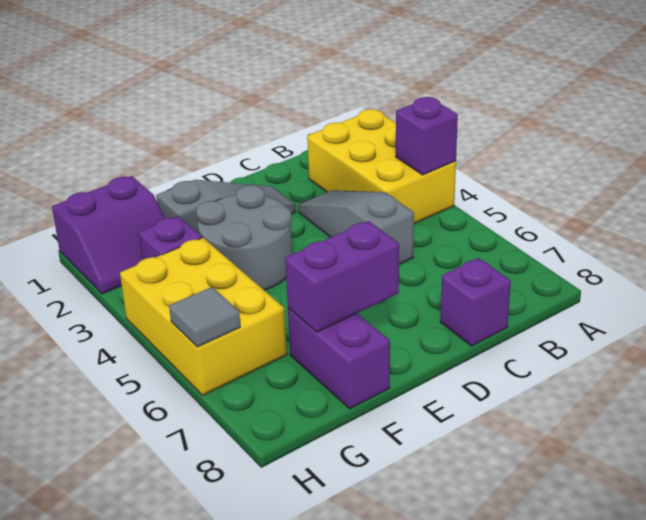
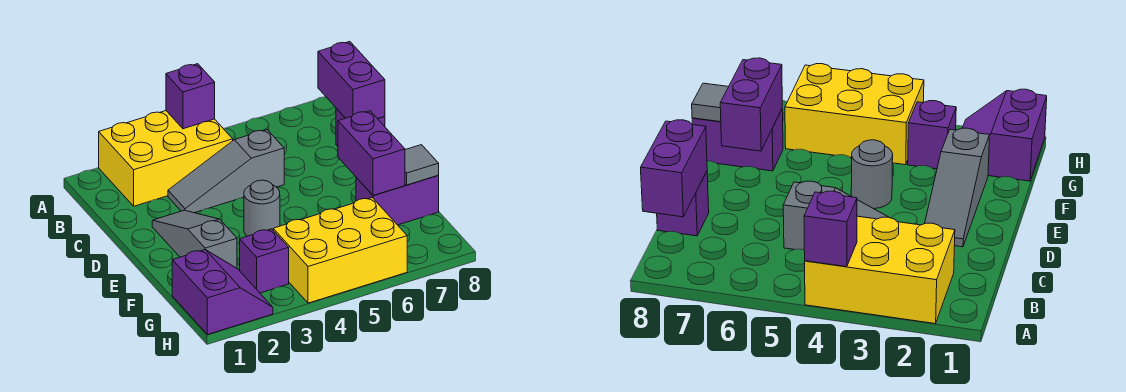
none -> purple brick B8:C8 level 2
grey round brick E3:F4 level 1 -> grey round brick E4 level 1
grey tile H6 level 2 -> grey tile F8 level 2

